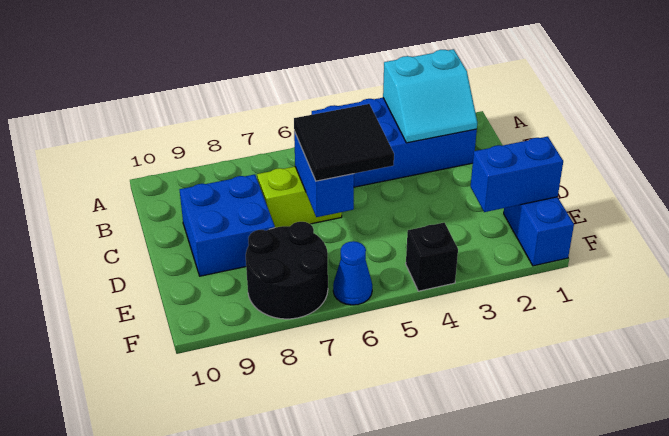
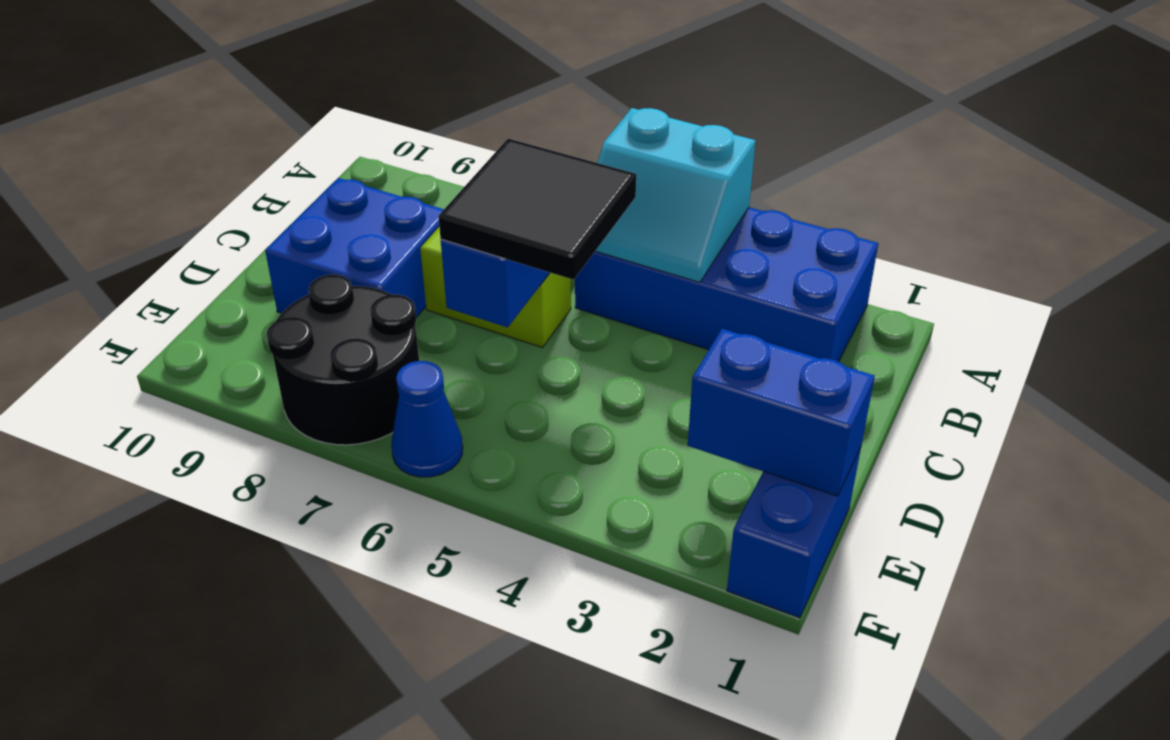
cyan slope A2:B3 level 2 top A -> cyan slope A4:B5 level 2 top A
black brick F4 level 1 -> none

